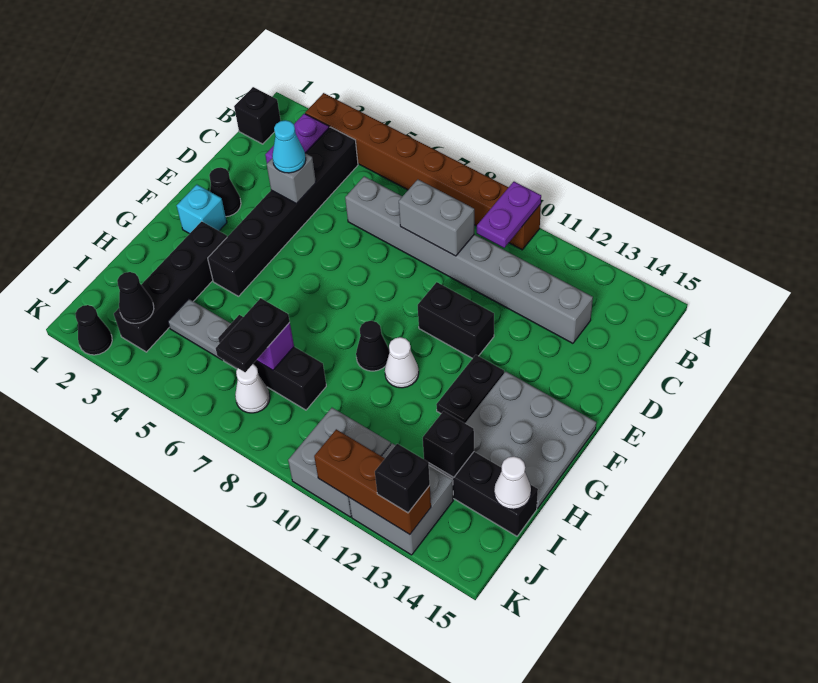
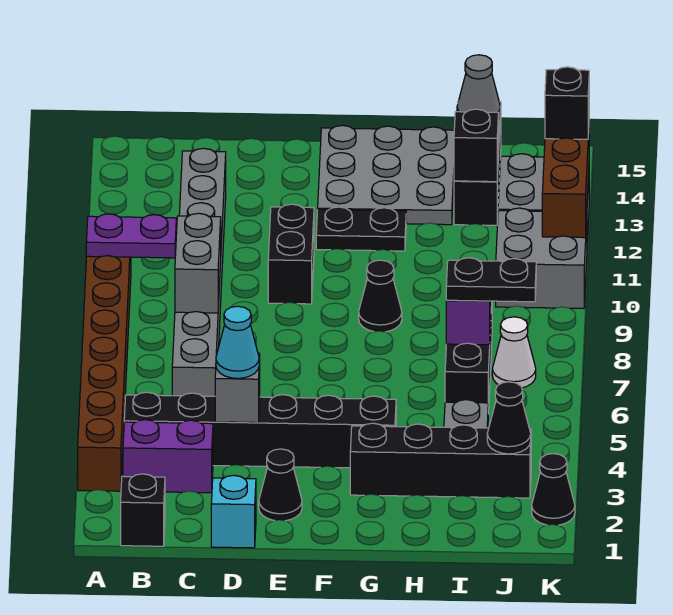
cyan brick F2 level 1 -> cyan brick D1 level 1
white cone G10 level 1 -> none
white cone I15 level 2 -> grey cone I15 level 2

